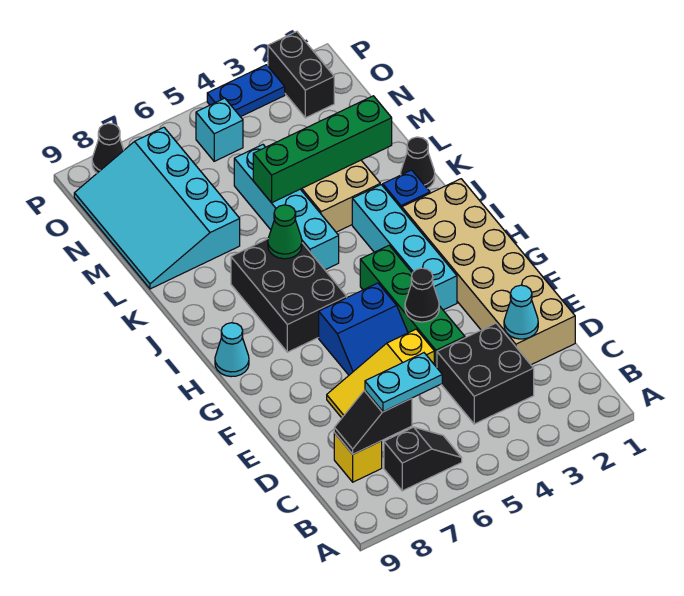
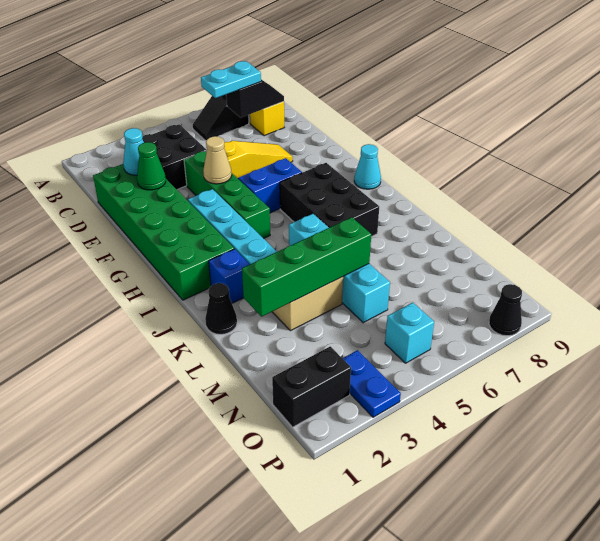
tan brick D1:I2 level 1 -> green brick D1:I2 level 1
black cone F4 level 2 -> tan cone F4 level 2
green cone J6 level 2 -> green cone E2 level 2
cyan slope L7:O9 level 1 top 7 -> none
black brick O2:P2 level 1 -> black brick O1:O2 level 1
blue plate P3:P4 level 1 -> blue plate O3:P3 level 1

